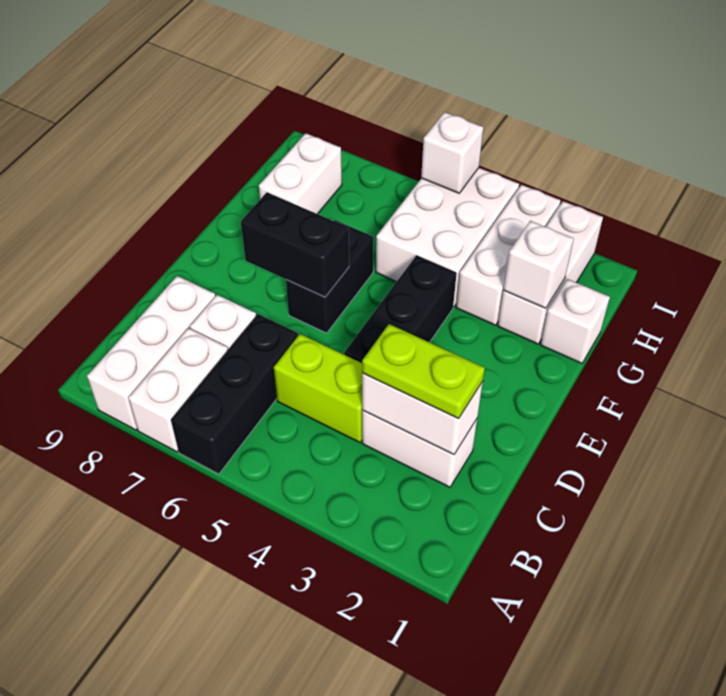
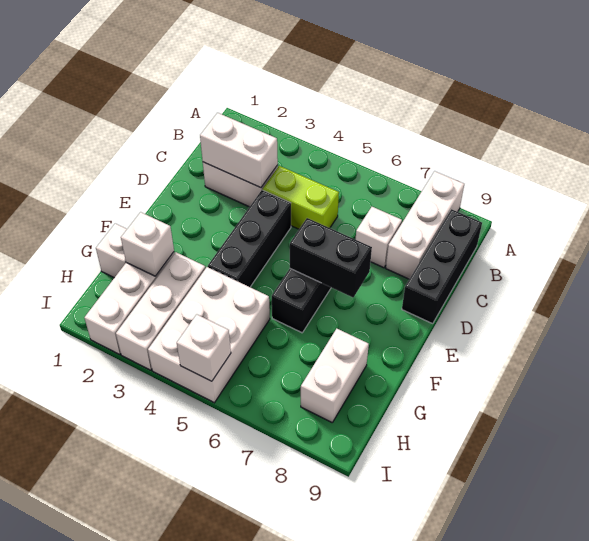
black brick A6:C6 level 1 -> black brick B9:D9 level 1
white brick A7:B7 level 1 -> none
lime plate C2:C3 level 3 -> none

